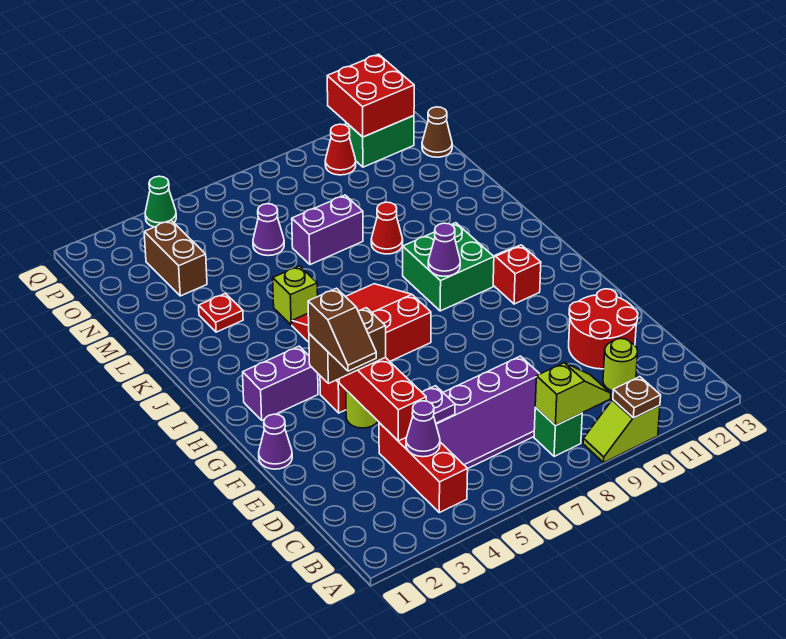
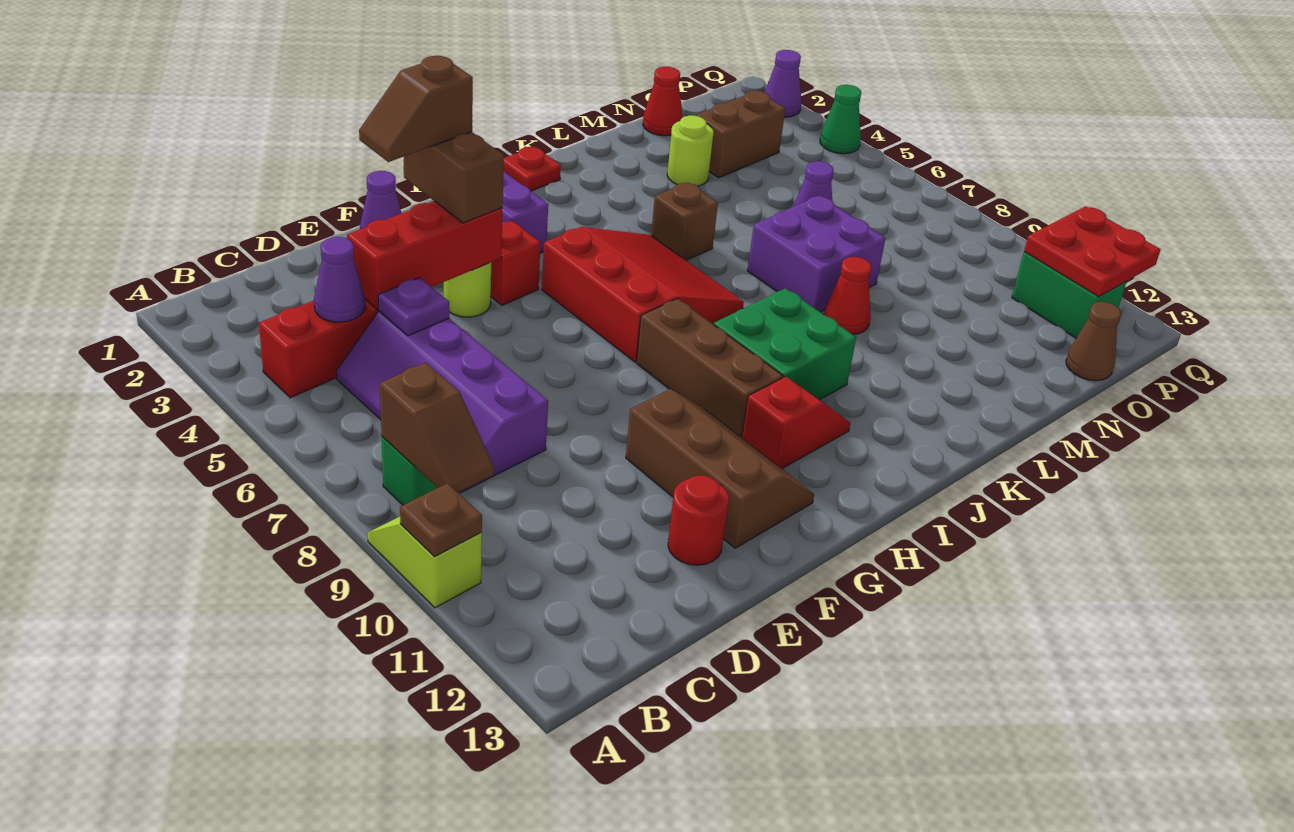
lime slope B8:B9 level 2 top 8 -> brown slope B8:B9 level 2 top 8
lime round brick C11 level 1 -> lime round brick M3 level 1
red round brick D11:E12 level 1 -> red round brick E12 level 1
none -> brown slope F10:G12 level 1 top F
none -> brown brick H8:H10 level 1
purple cone I9 level 2 -> purple cone Q2 level 1
lime brick K5 level 1 -> brown brick K5 level 1
red plate L3 level 1 -> red plate J1 level 1
purple brick M7:M8 level 1 -> purple brick L7:M8 level 1
red cone P10 level 1 -> red cone N1 level 1
red brick P11:Q12 level 2 -> red plate P11:Q12 level 2

